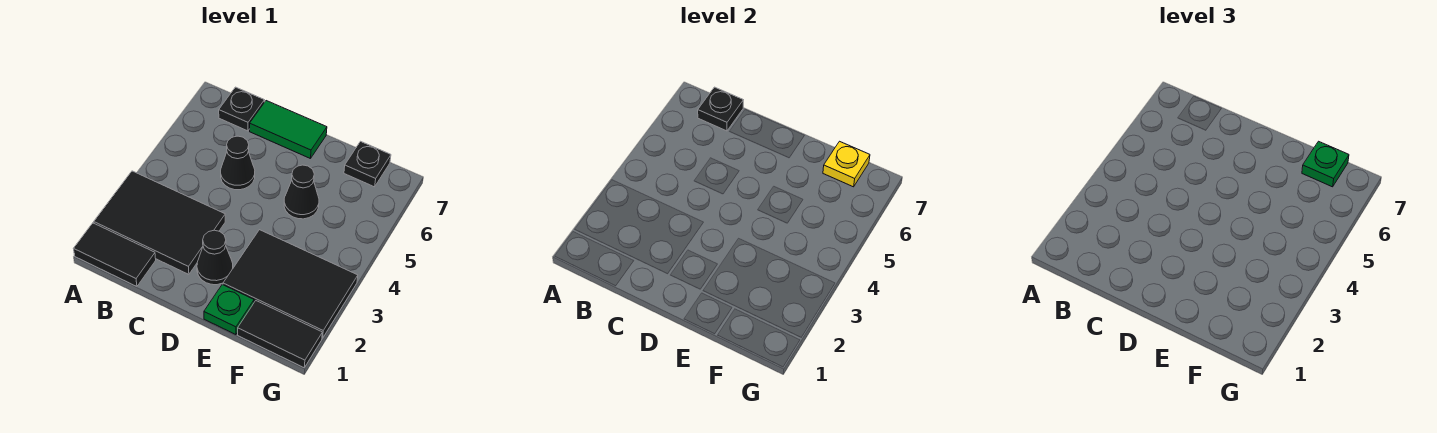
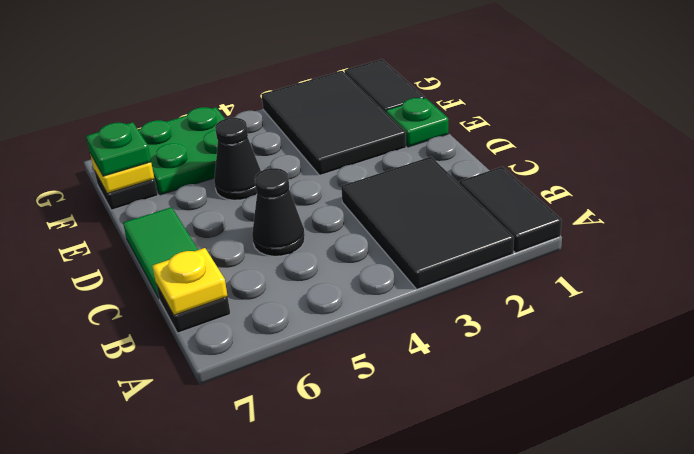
black plate B7 level 2 -> yellow plate B7 level 2
black cone D2 level 1 -> none
none -> green plate F5:G6 level 1

